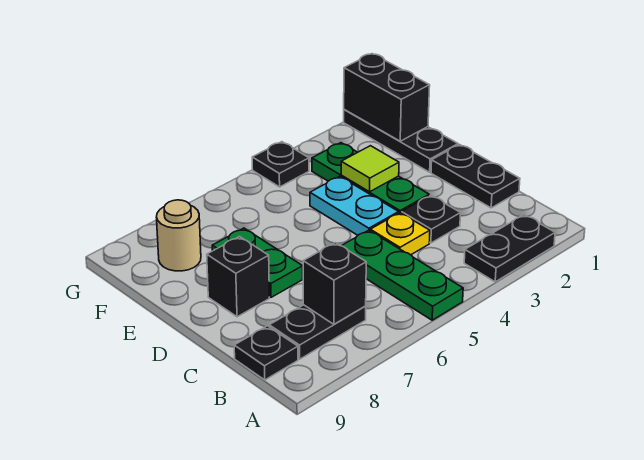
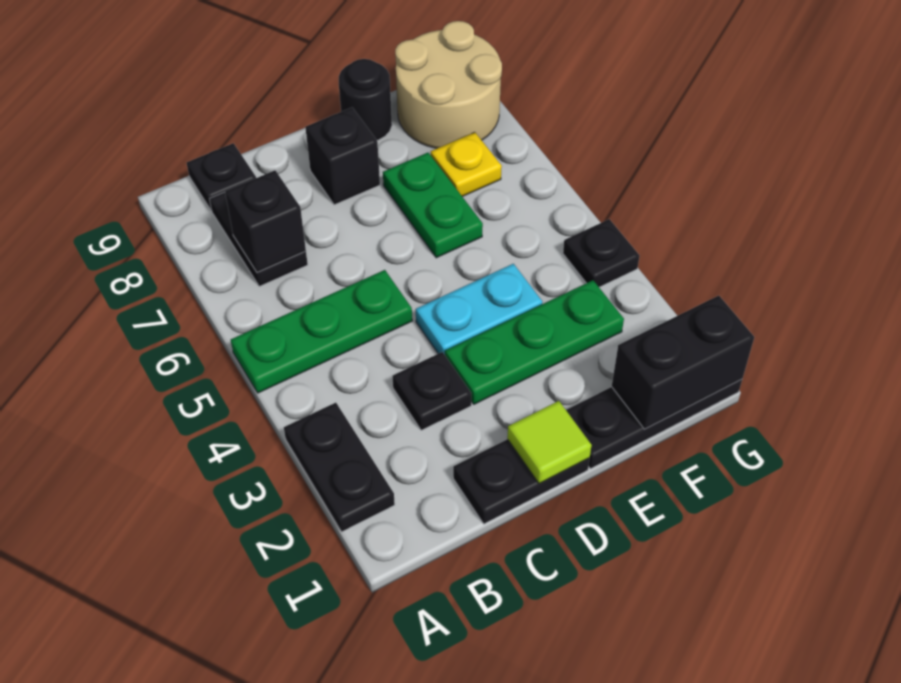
yellow plate C4 level 1 -> yellow plate F7 level 1
green plate D7:E7 level 1 -> green plate E6:E7 level 1
lime tile E3 level 2 -> lime tile D1 level 2
none -> black round brick E9 level 1
tan round brick F8 level 1 -> tan round brick F8:G9 level 1

